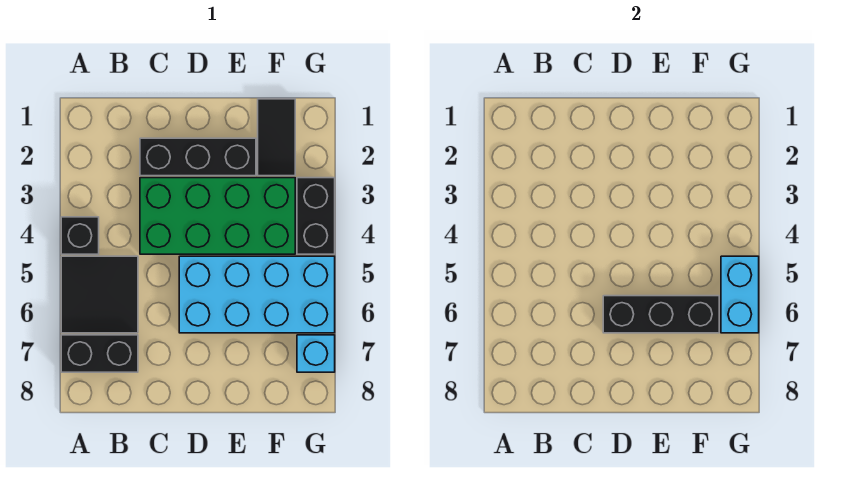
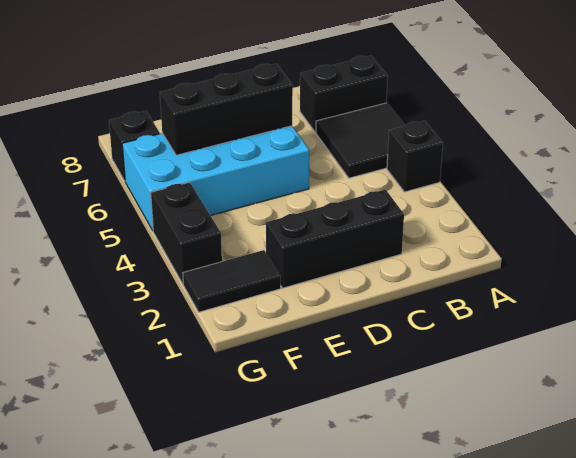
green brick C3:F4 level 1 -> none
black tile F1:F2 level 1 -> black tile F2:G2 level 1
cyan brick G5:G6 level 2 -> none
cyan brick G7 level 1 -> black brick G7 level 1

